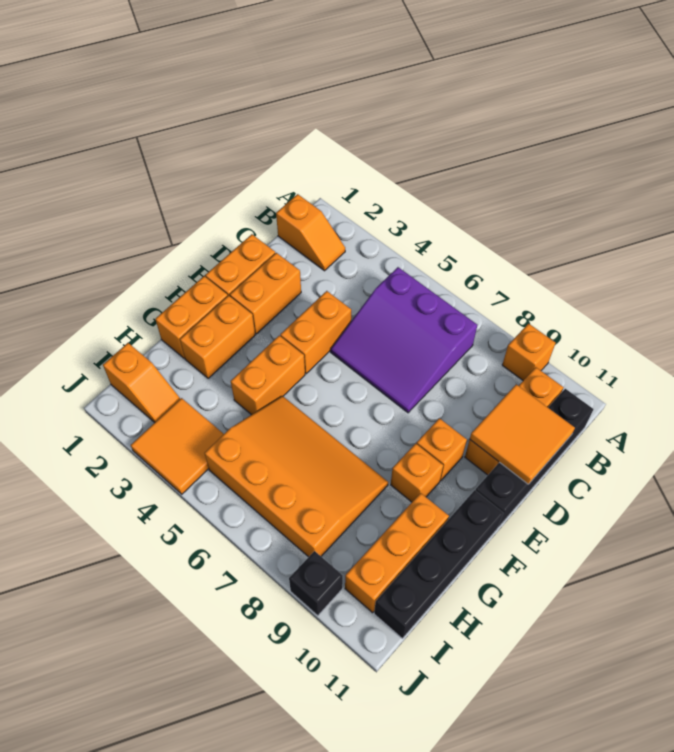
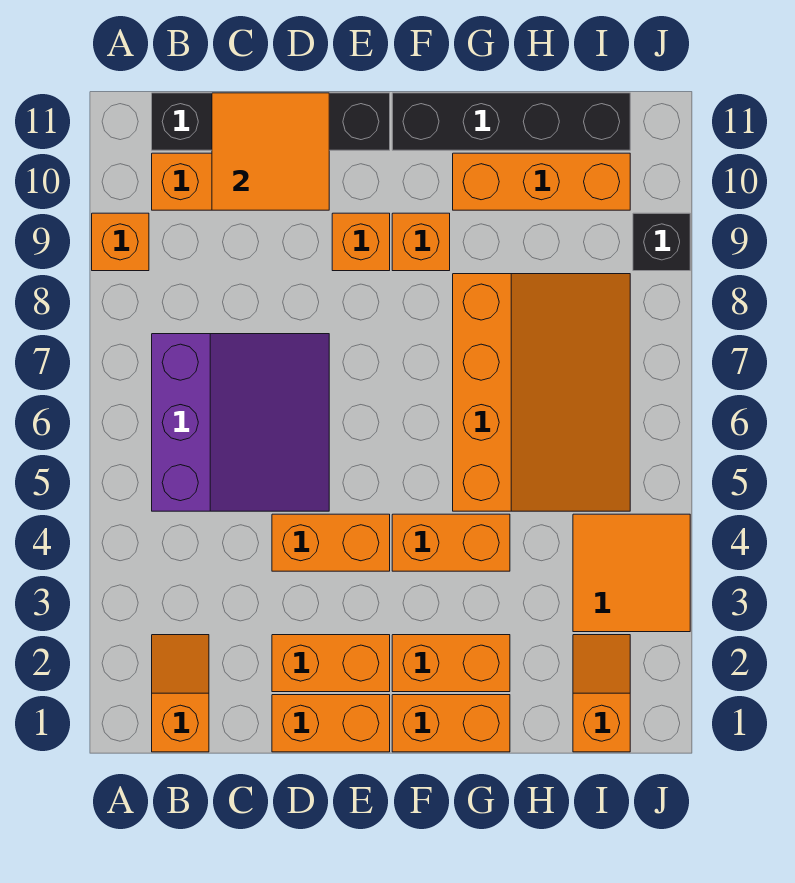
orange slope G5:I8 level 1 top I -> orange slope G5:I8 level 1 top G

